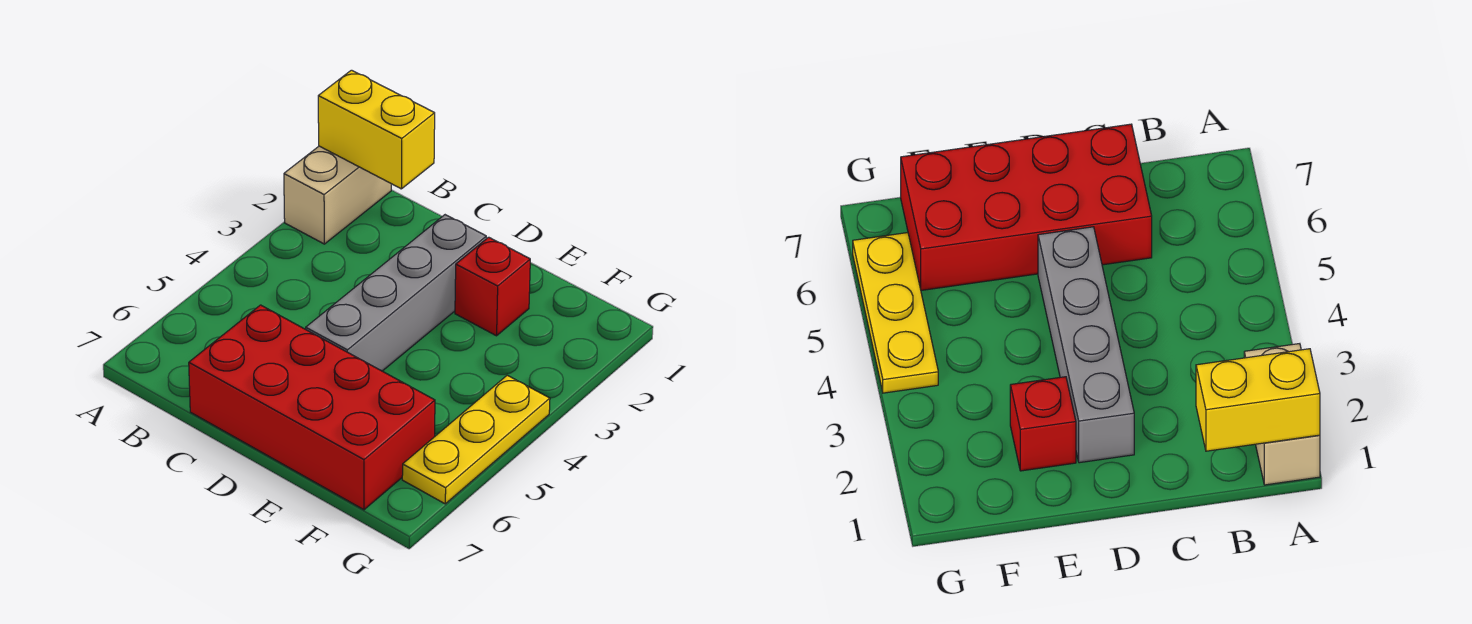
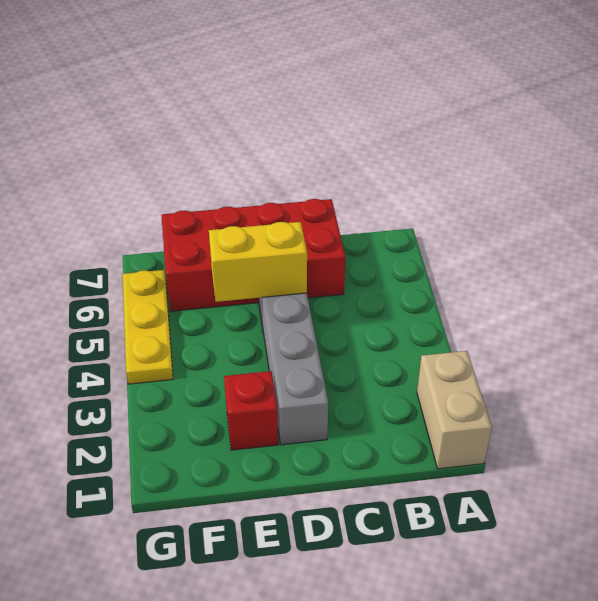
yellow brick A1:B1 level 2 -> yellow brick D5:E5 level 2

